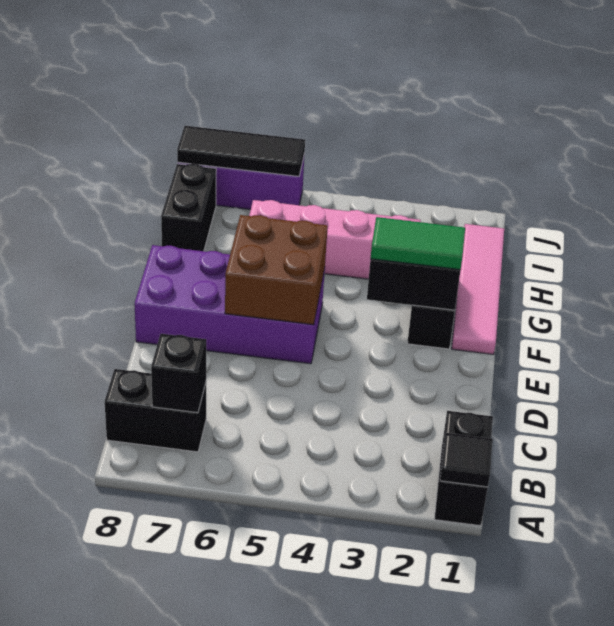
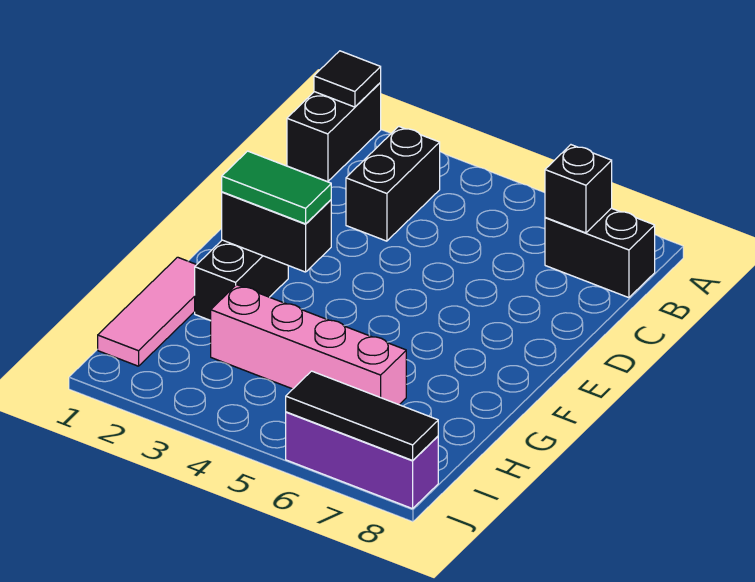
purple brick E5:F8 level 1 -> none
brown brick E5:F6 level 2 -> none
pink tile F1:I1 level 1 -> pink tile G1:I1 level 1
black brick H8:I8 level 1 -> black brick B3:C3 level 1

